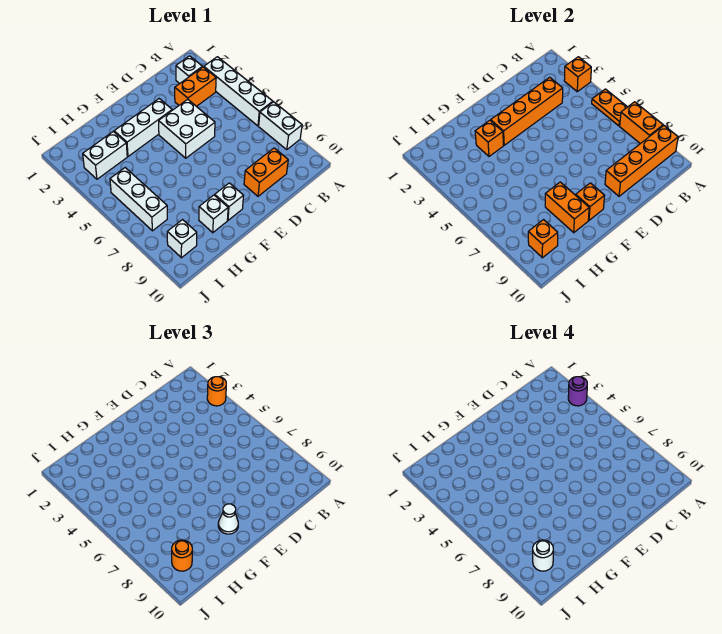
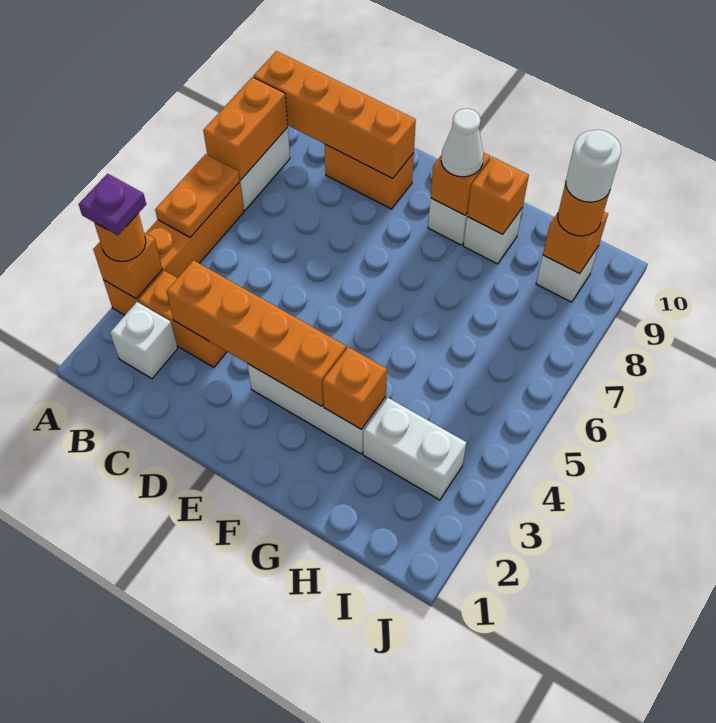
white brick A3:A6 level 1 -> orange brick A3:A6 level 1
purple round brick A3 level 4 -> purple plate A3 level 4
white brick D4:E5 level 1 -> none
orange brick G8:G9 level 2 -> orange brick G9 level 2
white brick I5:I7 level 1 -> none

